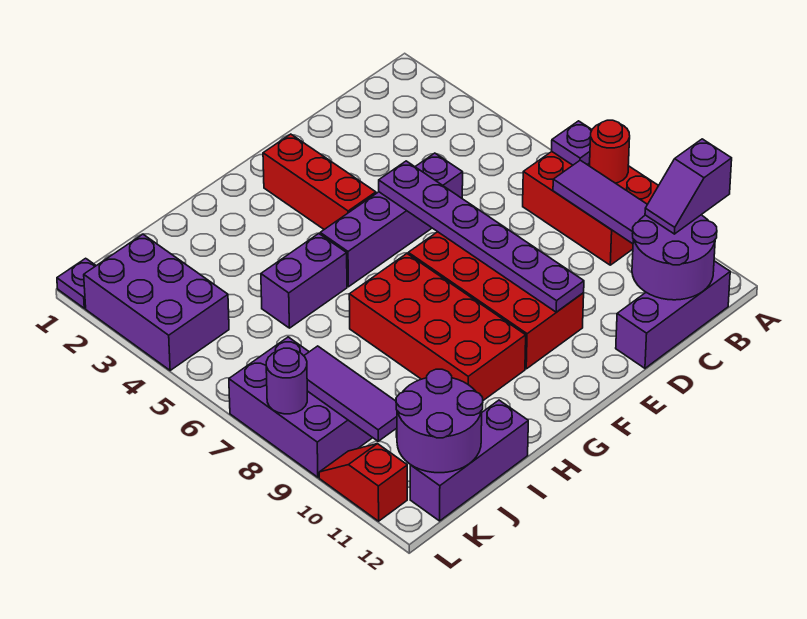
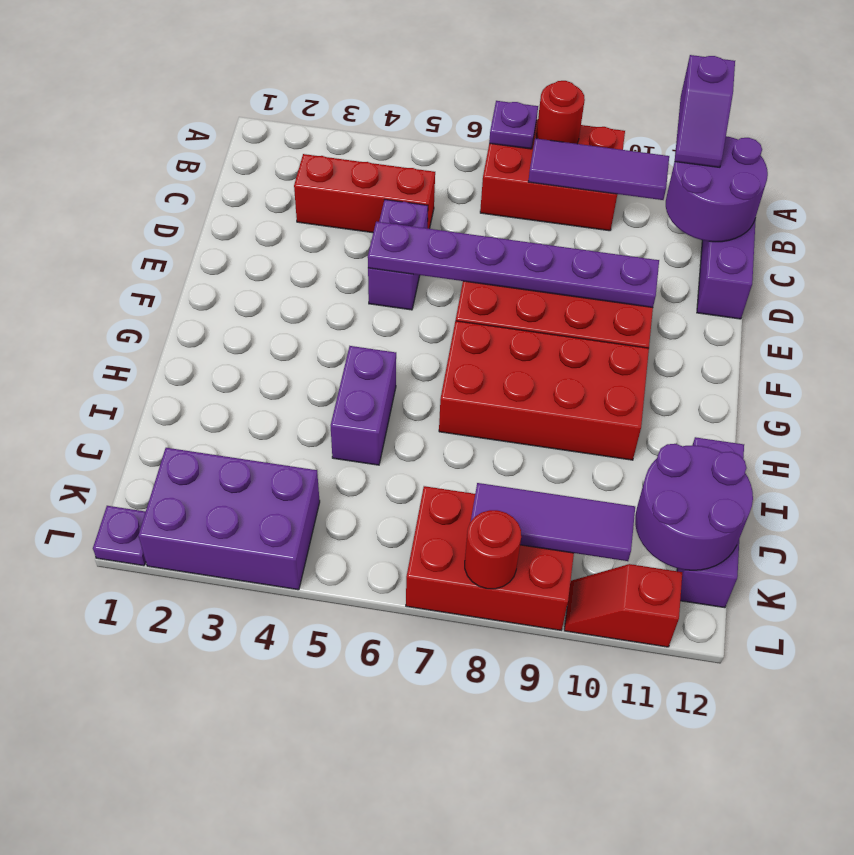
purple brick D5:G5 level 1 -> purple brick D5:E5 level 1
red brick F2:F4 level 1 -> red brick C3:C5 level 1
purple brick K7:L9 level 1 -> red brick K7:L9 level 1
purple round brick L8 level 2 -> red round brick L8 level 2

